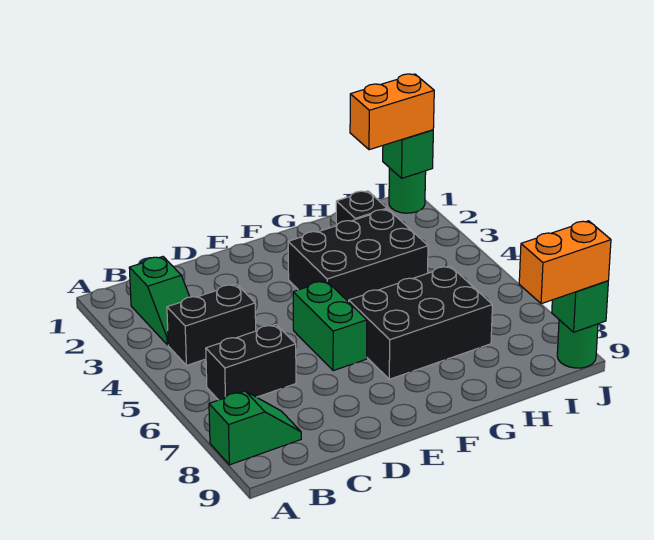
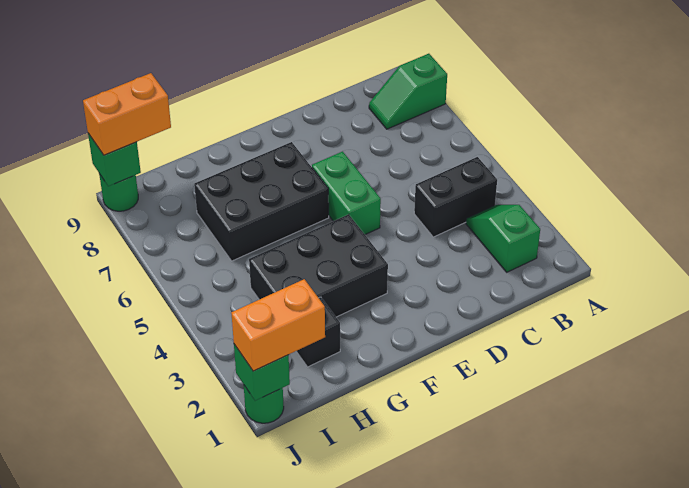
black brick B6:C6 level 1 -> none

